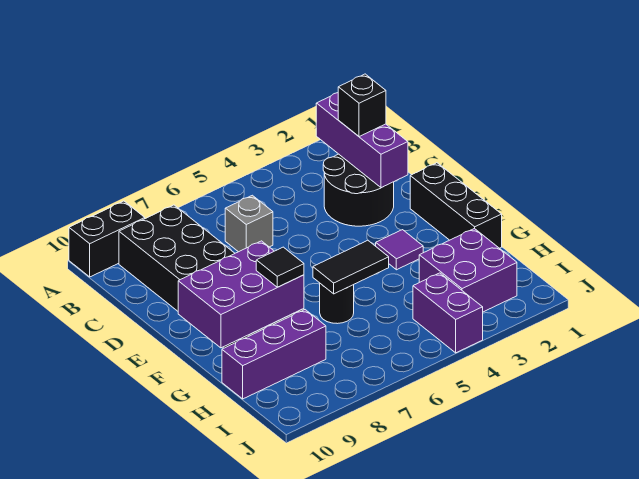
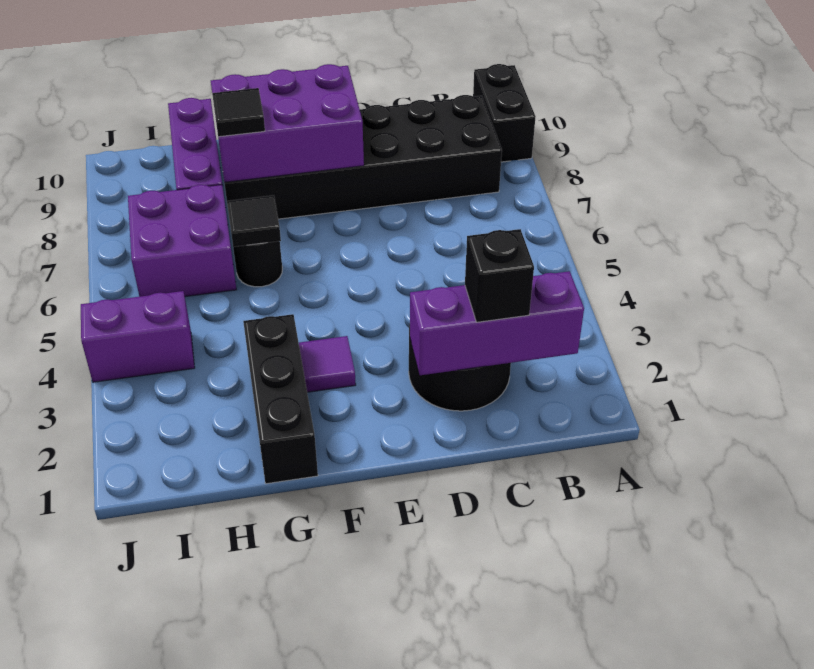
grey brick C6 level 1 -> none
black brick E1:G1 level 1 -> black brick G1:G3 level 1
purple brick F8:G10 level 2 -> purple brick E8:G9 level 2
black tile G5:G6 level 2 -> black tile G6 level 2
purple brick H2:I3 level 1 -> purple brick H6:I7 level 1

